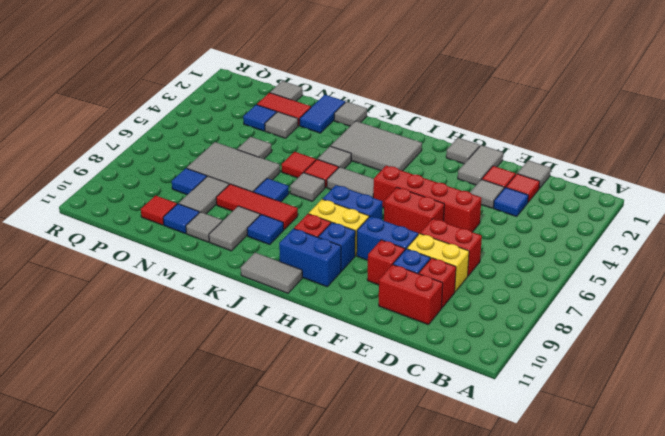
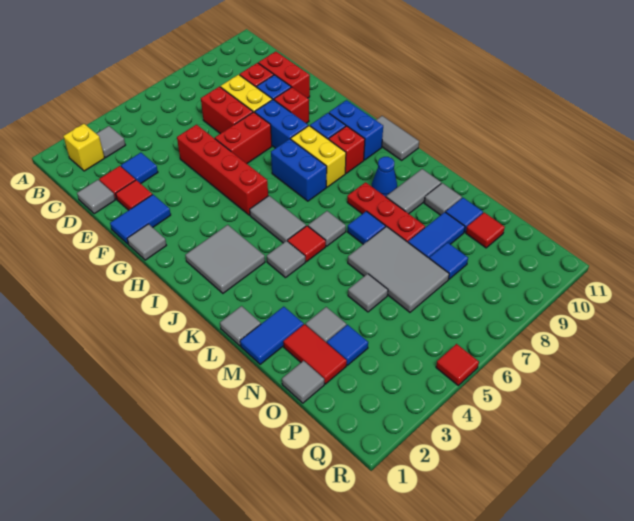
none -> yellow brick B2 level 1
grey tile E3 level 1 -> grey tile B3 level 1
grey tile F1:F2 level 1 -> blue tile F1:F2 level 1
red brick F6:G6 level 1 -> red brick F6:F7 level 1
grey tile I2:K3 level 1 -> grey tile I2:J3 level 1
red tile K8:M8 level 1 -> red plate K8:M8 level 1
blue tile K9 level 1 -> blue cone K9 level 1
red tile L5 level 1 -> red tile R5 level 1
grey tile N8:N9 level 1 -> blue tile N8:N9 level 1

